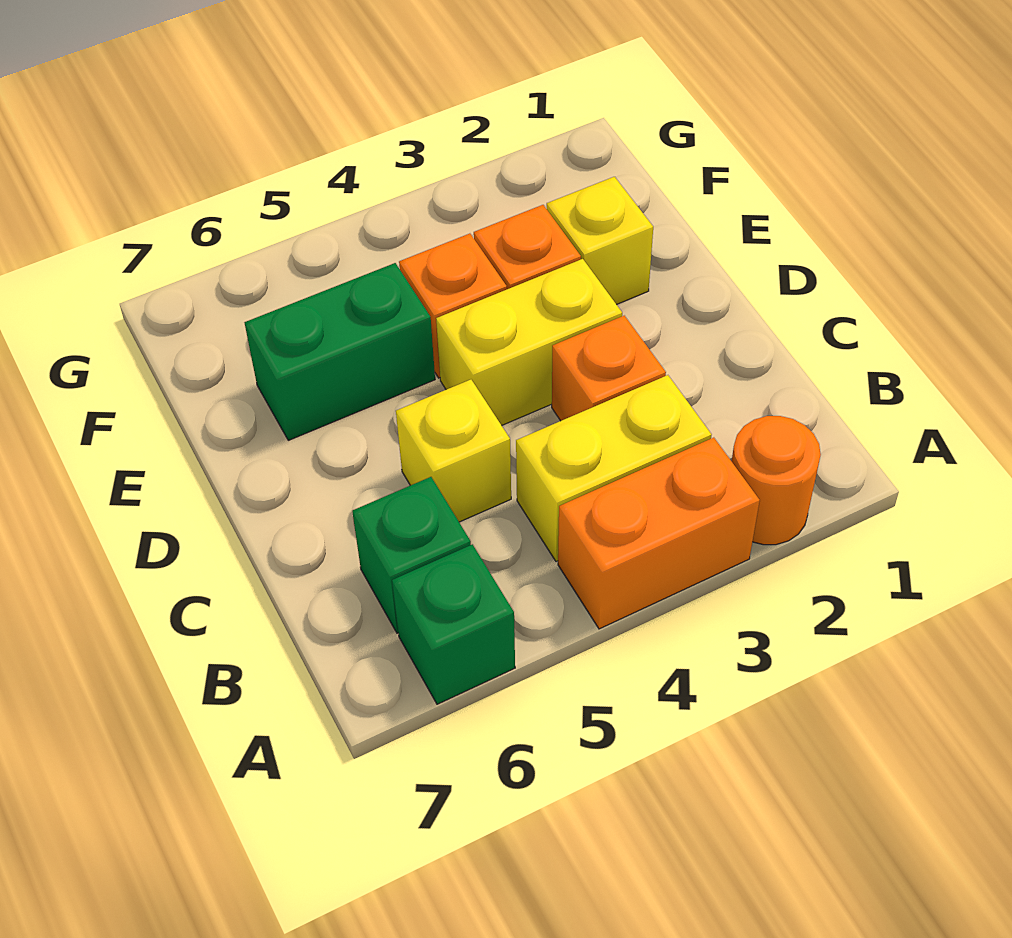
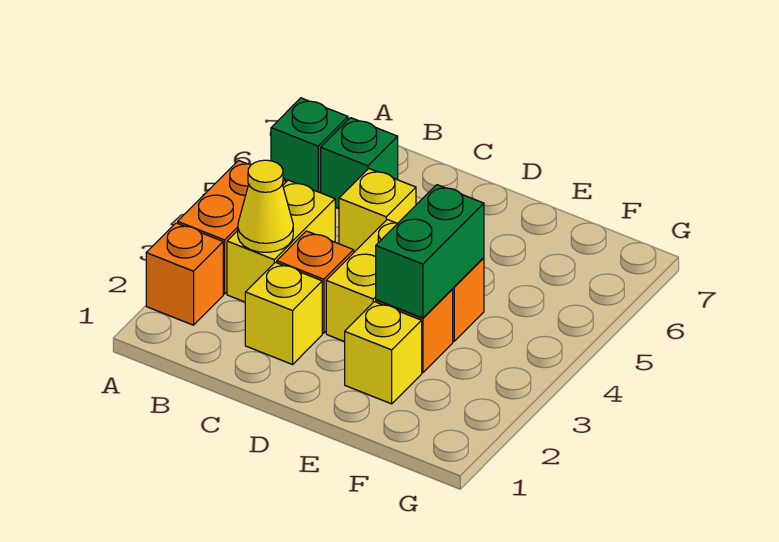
orange round brick A2 level 1 -> orange brick A2 level 1
none -> yellow cone B3 level 2
none -> yellow brick C2 level 1
green brick E5:E6 level 1 -> green brick E3:E4 level 2

